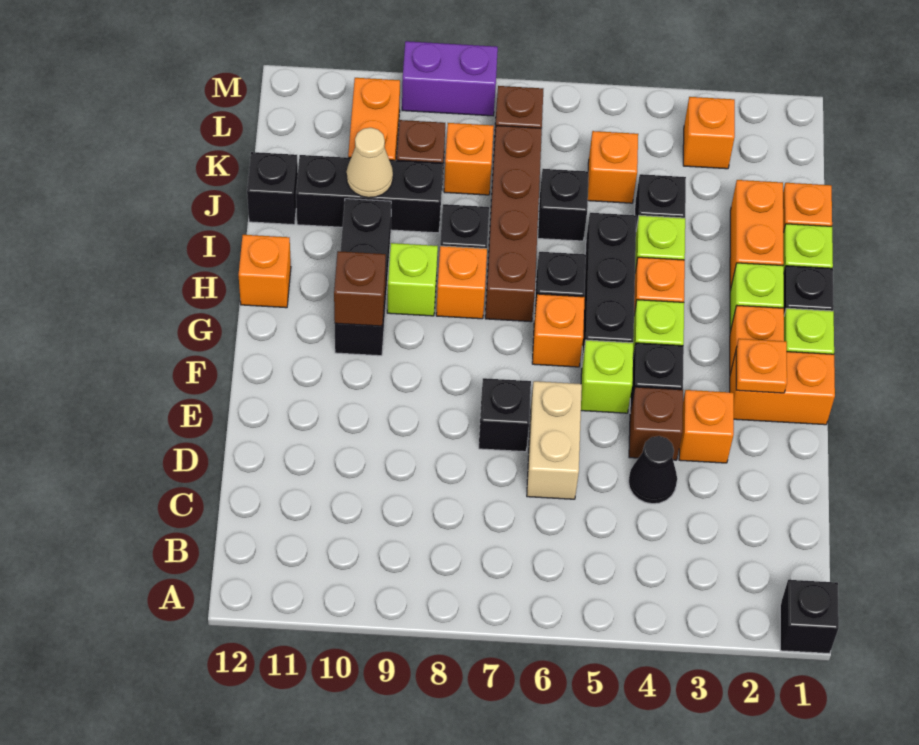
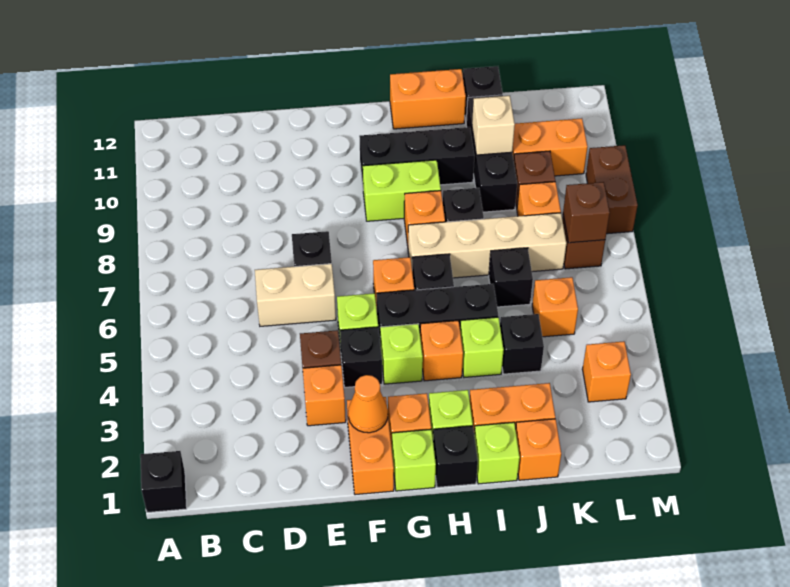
black cone D4 level 1 -> none
orange plate F2 level 2 -> orange cone F2 level 2
brown brick G10 level 2 -> brown brick L7 level 2
brown brick H7:K7 level 1 -> tan brick H7:K7 level 1
lime brick H9 level 1 -> lime brick G9:H9 level 1
orange brick H12 level 1 -> orange brick H12:I12 level 1
tan cone J10 level 2 -> tan brick J10 level 2
purple brick M8:M9 level 1 -> brown brick M8:M9 level 1

